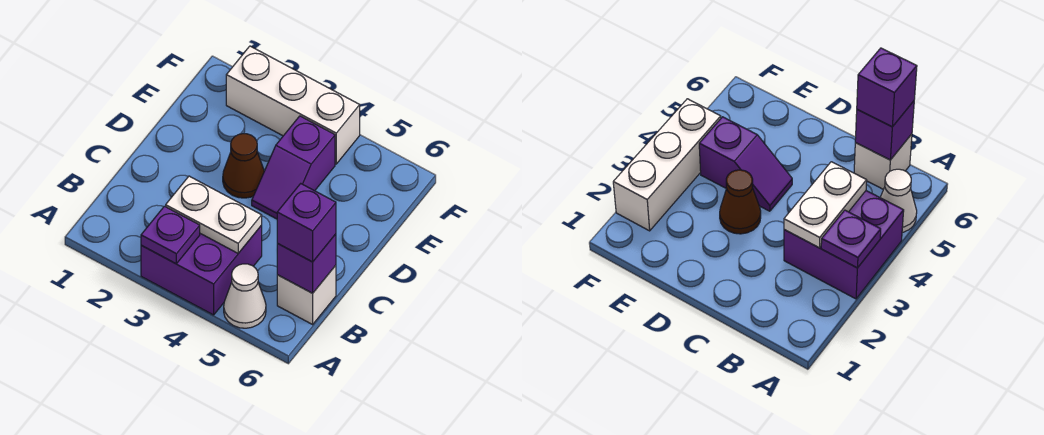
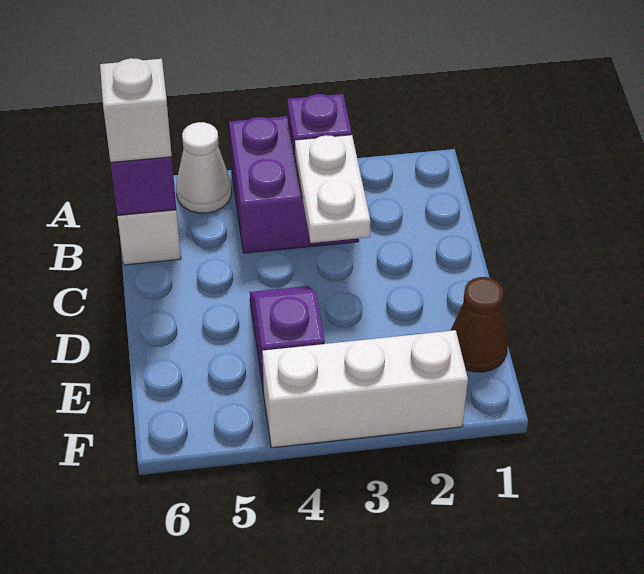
white plate B3:B4 level 2 -> white plate B3:C3 level 2
purple brick B6 level 3 -> white brick B6 level 3
brown cone D3 level 1 -> brown cone E1 level 1

